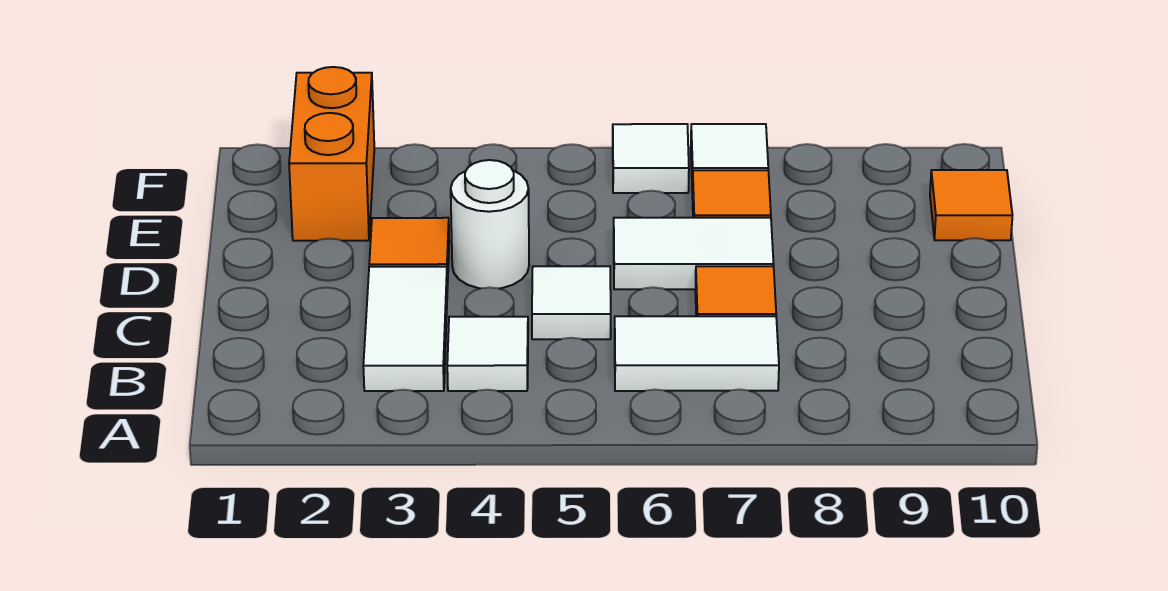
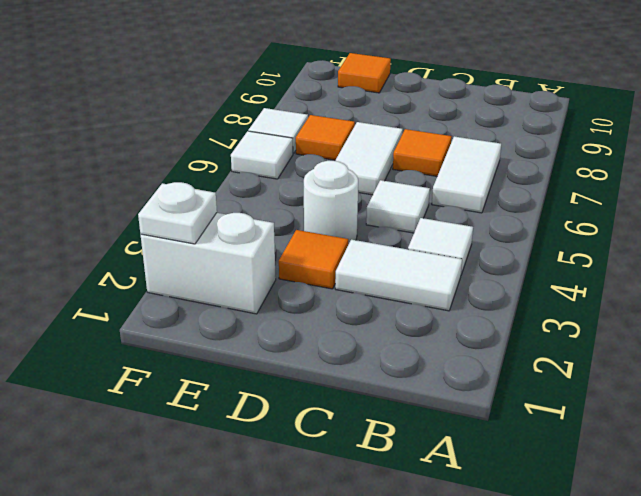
orange brick E2:F2 level 1 -> white brick E2:F2 level 1
none -> white plate F2 level 2

